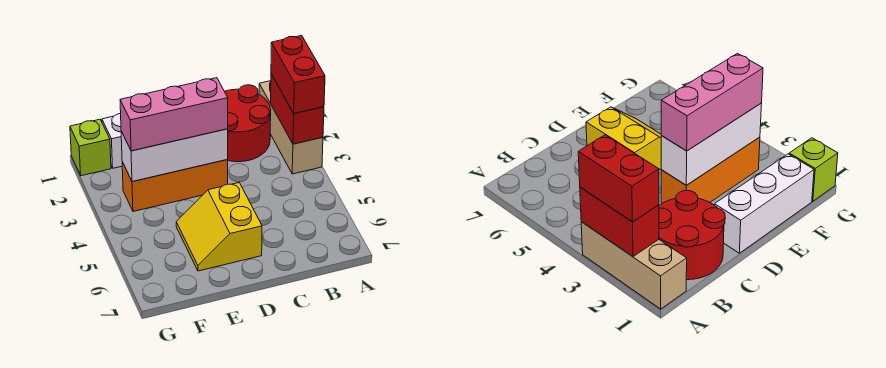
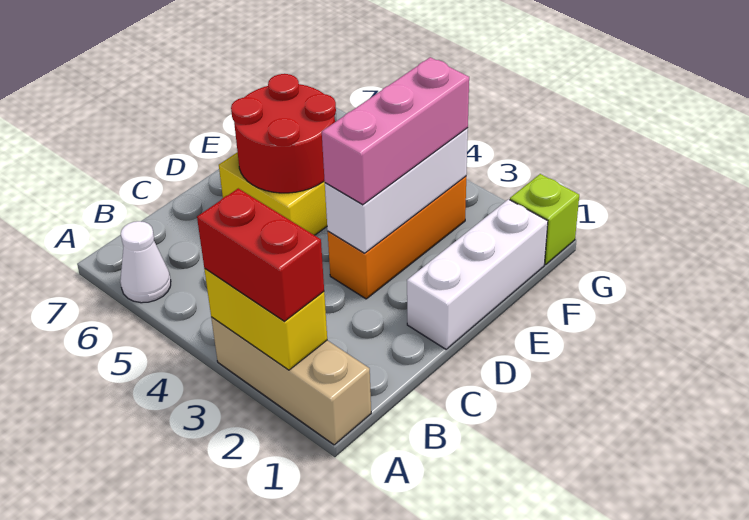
red brick A2:A3 level 2 -> yellow brick A2:A3 level 2
none -> white cone A6 level 1
red round brick B1:C2 level 1 -> red round brick D5:E6 level 2

